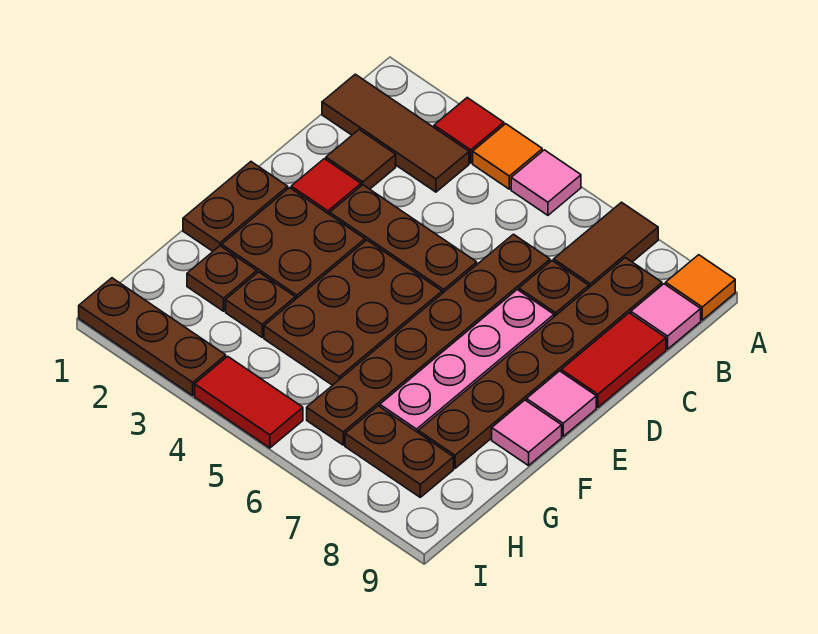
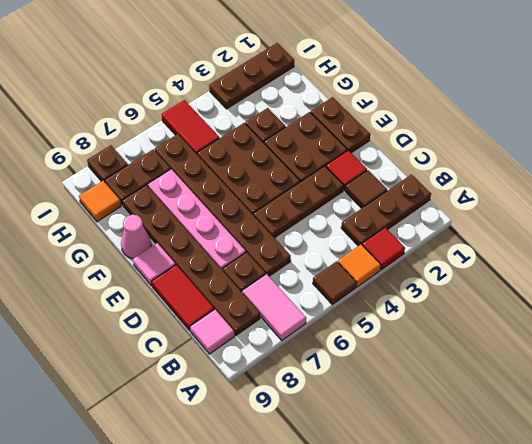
pink tile A5 level 1 -> brown tile A5 level 1
brown tile A7:B7 level 1 -> pink tile A7:B7 level 1
orange tile A9 level 1 -> orange tile H9 level 1
brown tile B1:B3 level 1 -> brown plate B1:B3 level 1
pink tile F9 level 1 -> pink cone F9 level 1
brown plate G2 level 1 -> brown plate I8 level 1
red tile I4:I5 level 1 -> red tile H5:I5 level 1

